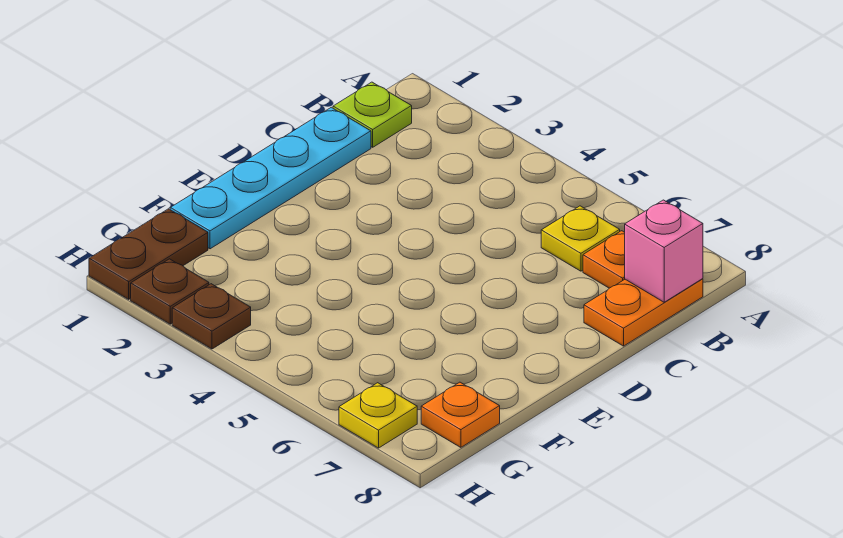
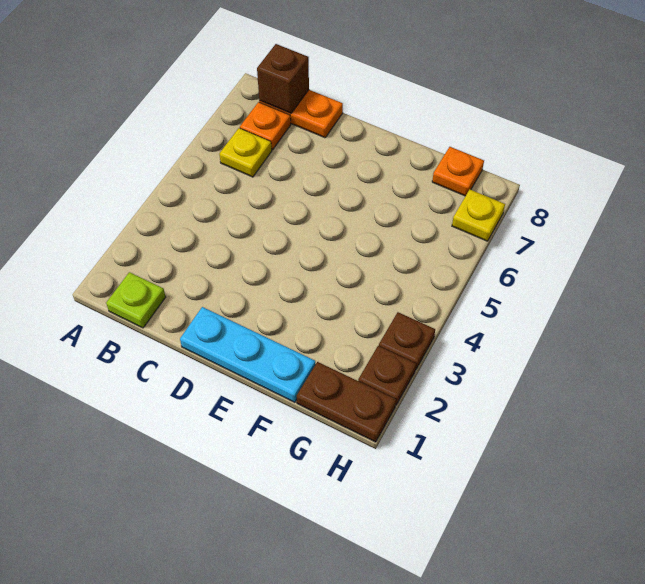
pink brick B8 level 2 -> brown brick B8 level 2
cyan plate C1:F1 level 1 -> cyan plate D1:F1 level 1

